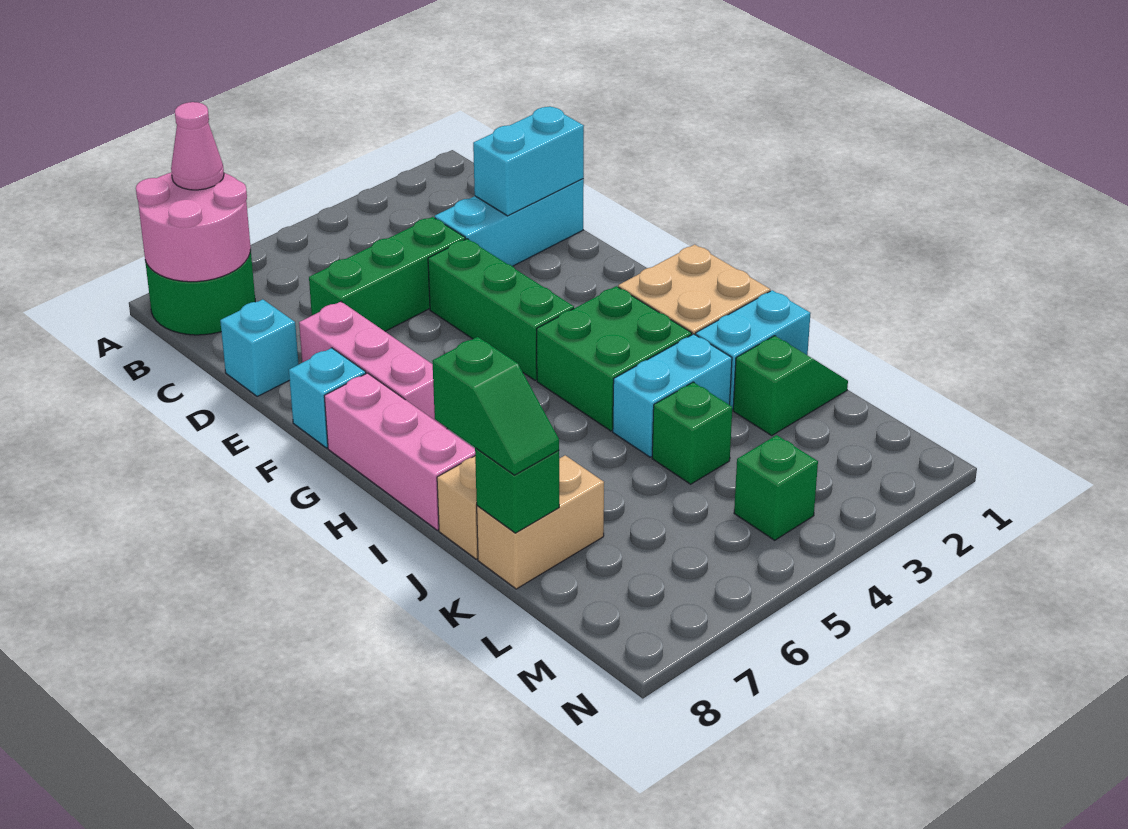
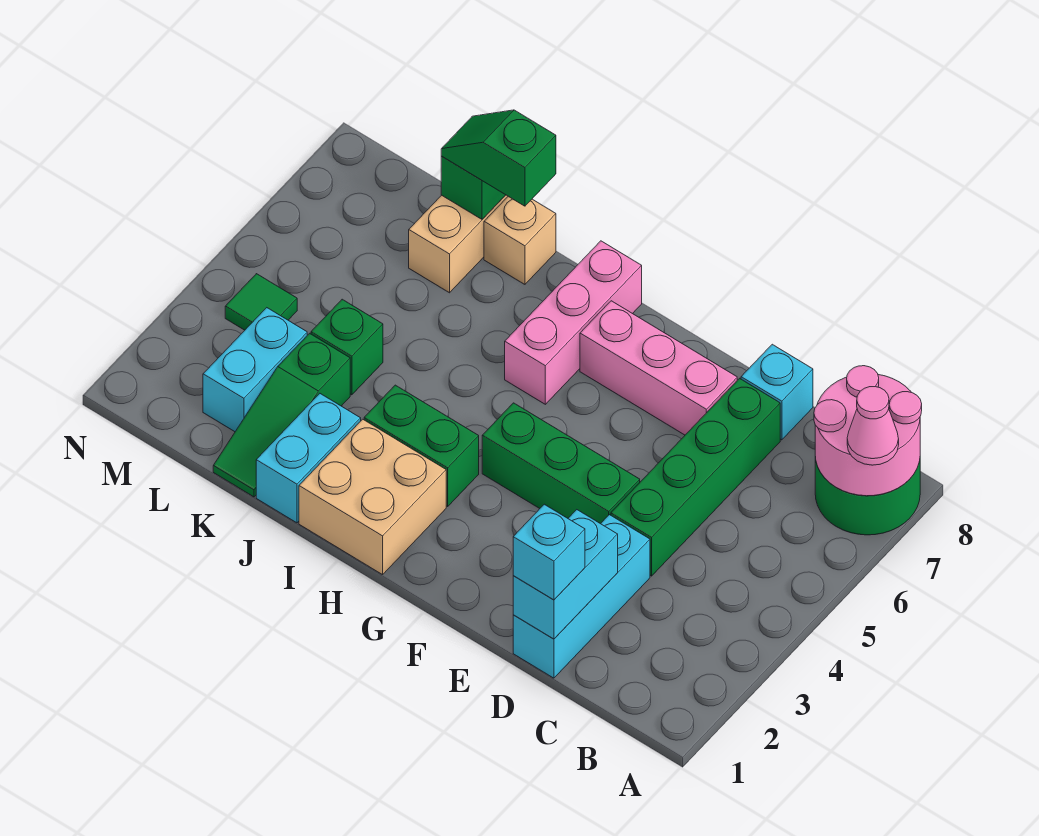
green brick D4:D6 level 1 -> green brick D4:D7 level 1
cyan brick F8 level 1 -> cyan brick D1 level 3
pink brick G8:I8 level 1 -> pink brick H6:H8 level 1
green brick H3:I4 level 1 -> green brick H3:I3 level 1
cyan brick J3:J4 level 1 -> cyan brick L2:L3 level 1
green slope K1:K2 level 1 top 2 -> green slope K1:K3 level 1 top 3
green brick M4 level 1 -> green tile M4 level 1

